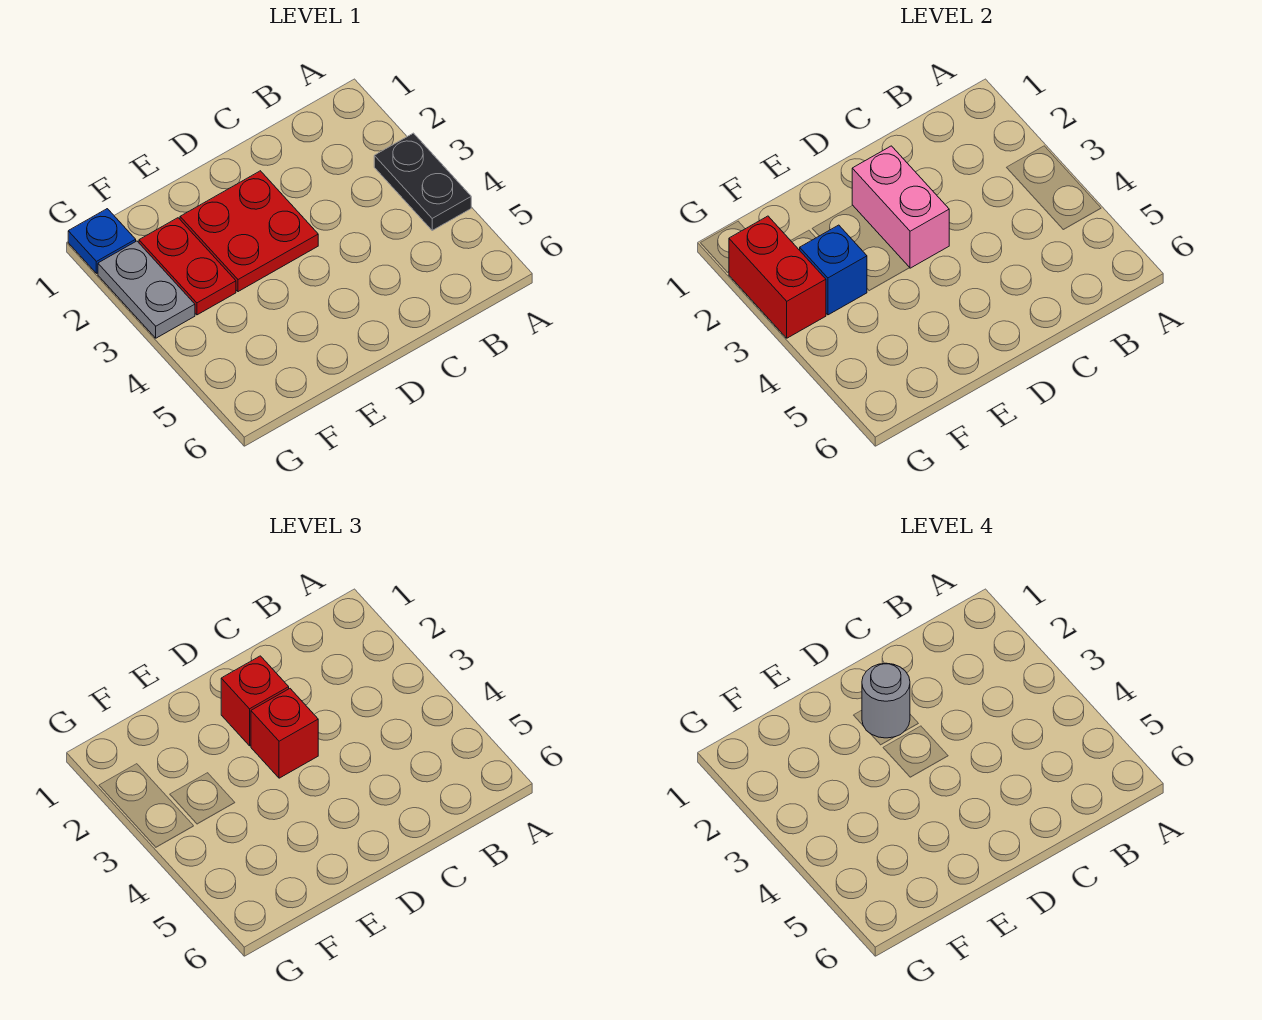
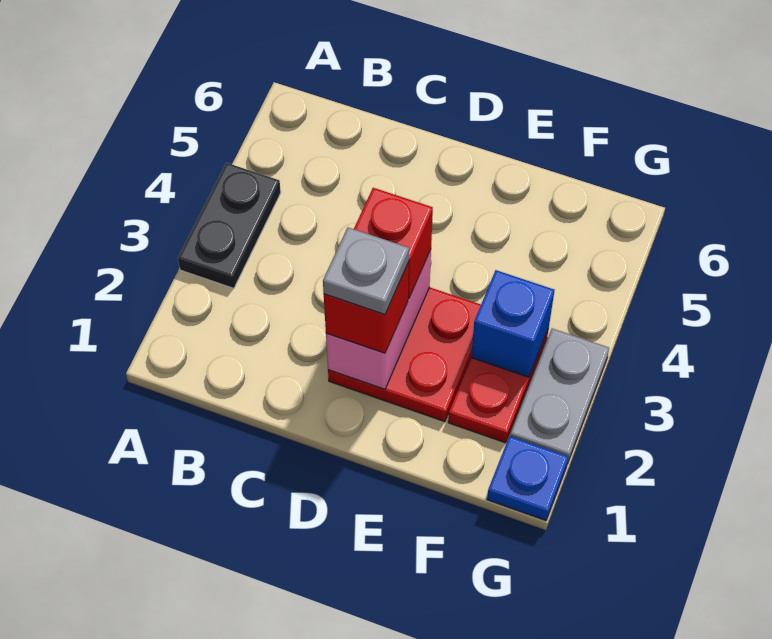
grey round brick D2 level 4 -> grey plate D2 level 4
red brick G2:G3 level 2 -> none

